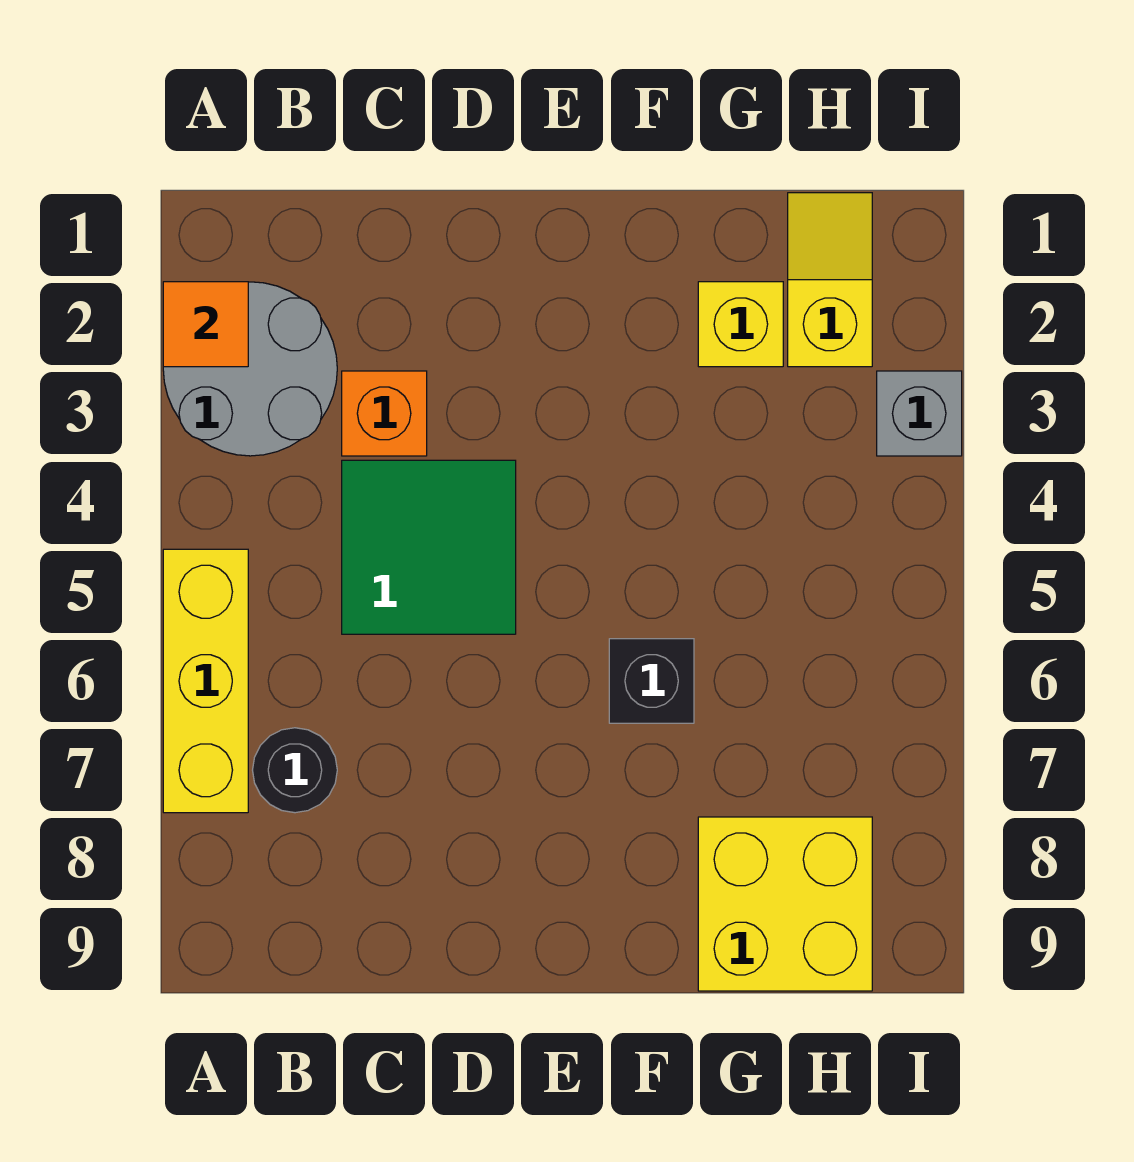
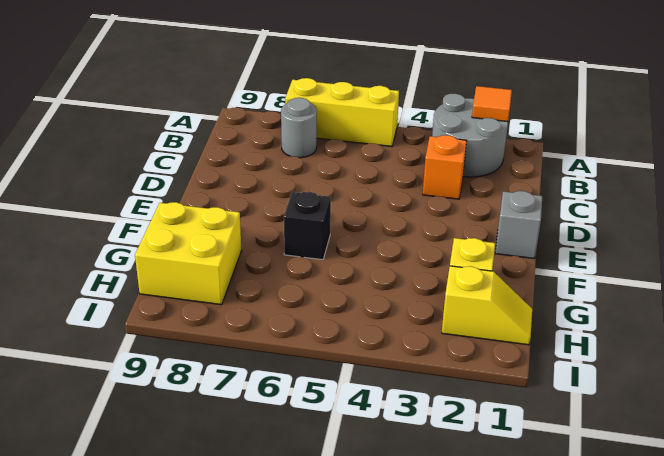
black round brick B7 level 1 -> grey round brick B7 level 1
green tile C4:D5 level 1 -> none
grey brick I3 level 1 -> grey brick E1 level 1

